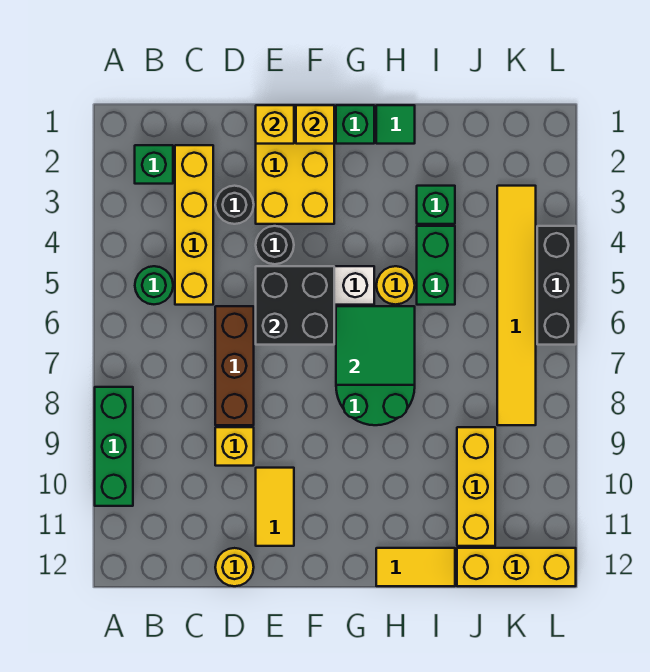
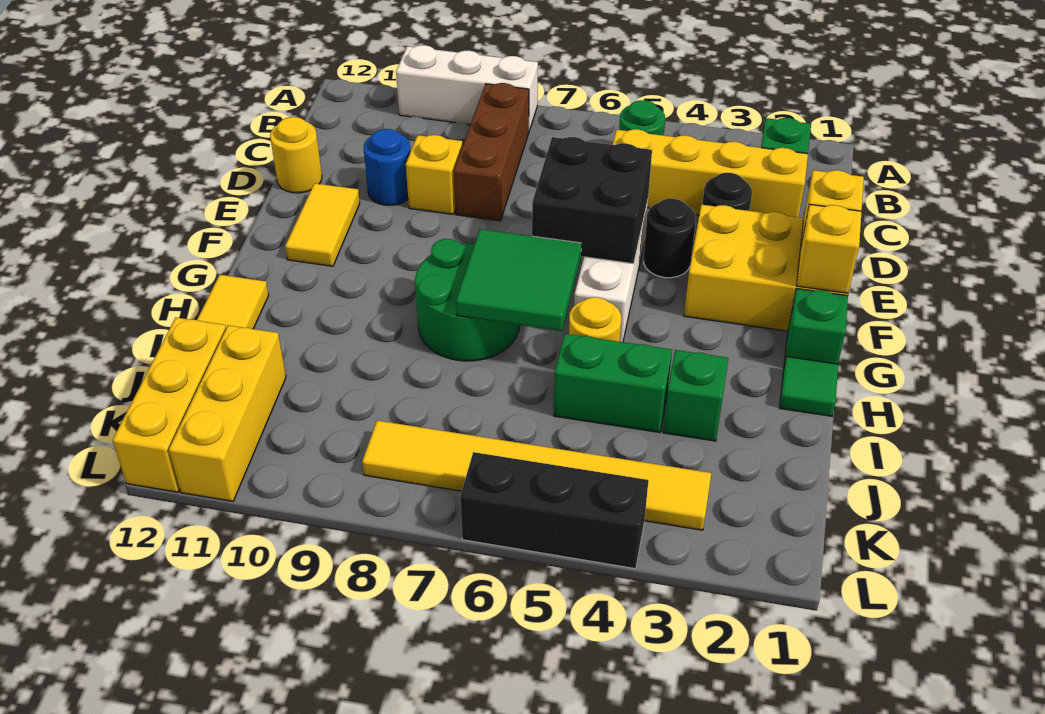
green brick A8:A10 level 1 -> white brick A8:A10 level 1
brown brick D6:D8 level 1 -> brown brick B8:D8 level 1
none -> blue round brick D10 level 1
yellow tile E10:E11 level 1 -> yellow tile E11:F11 level 1
yellow brick J9:J11 level 1 -> yellow brick J11:L11 level 1

